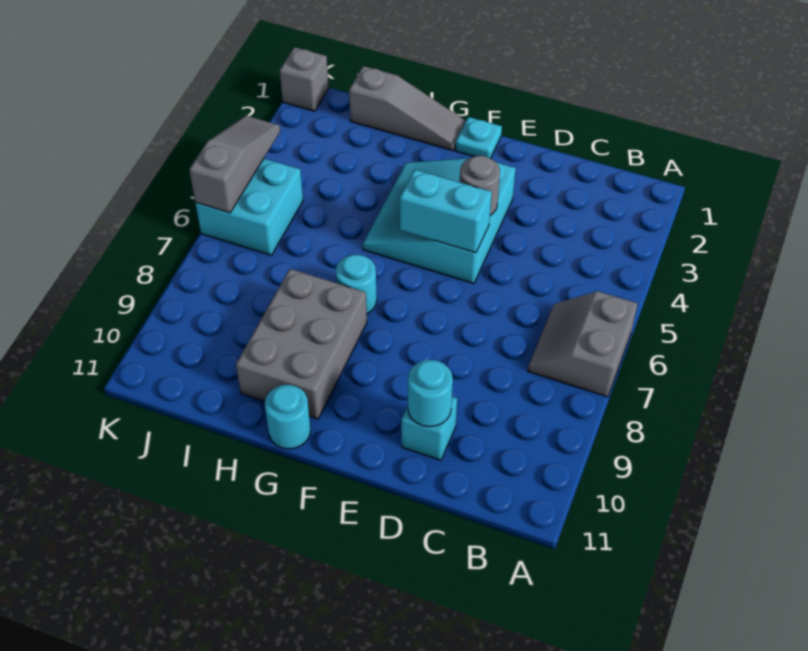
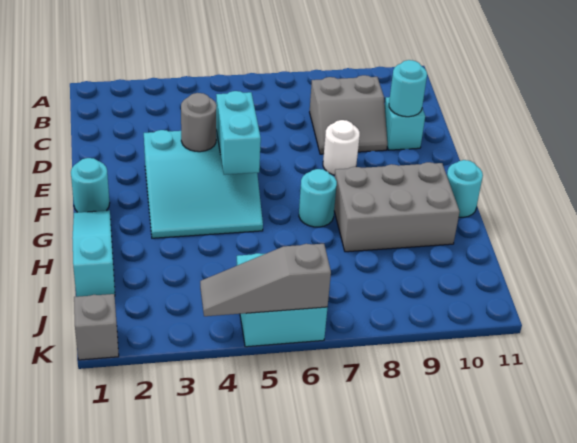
grey slope A6:B7 level 1 top A -> grey slope C8:D9 level 1 top C
none -> white round brick E8 level 1
cyan plate F1 level 1 -> cyan round brick F1 level 1
grey slope G1:I1 level 1 top I -> cyan slope G1:I1 level 1 top I

